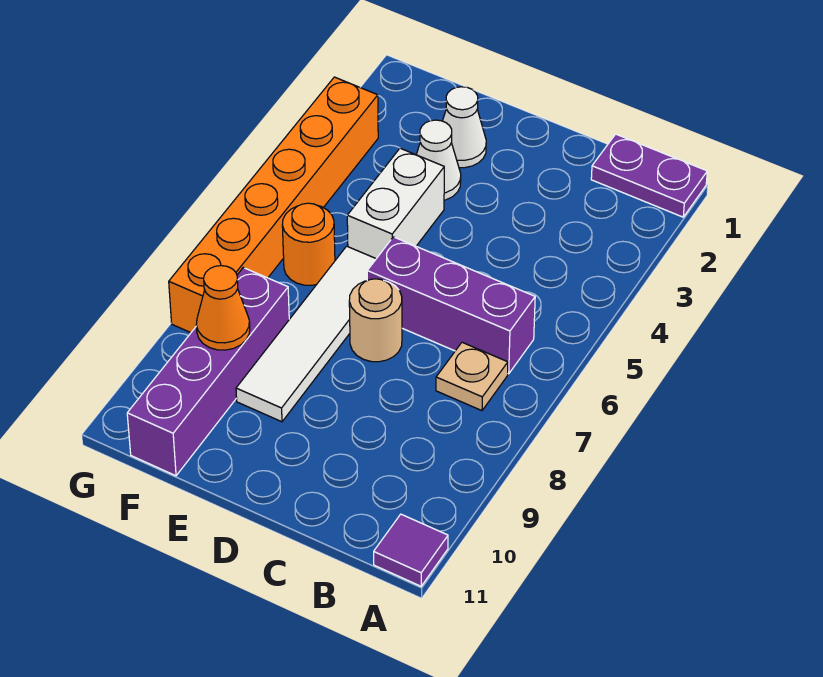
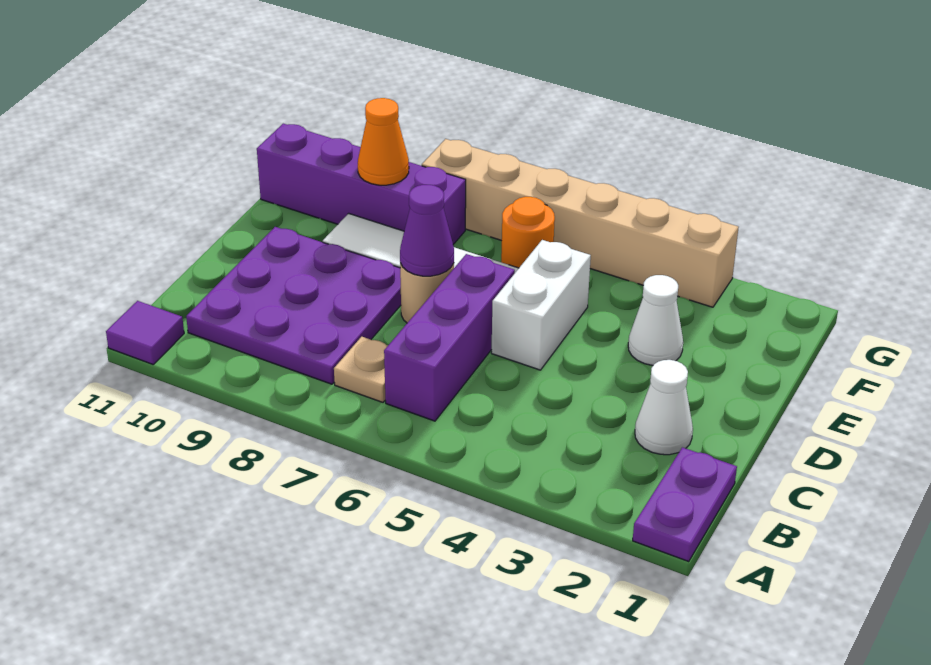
none -> purple plate B8:D10 level 1
none -> purple cone D7 level 2
white cone E2 level 1 -> white cone C2 level 1
white brick E4:E5 level 1 -> white brick D5:E5 level 1
orange brick G3:G8 level 1 -> tan brick G3:G8 level 1

